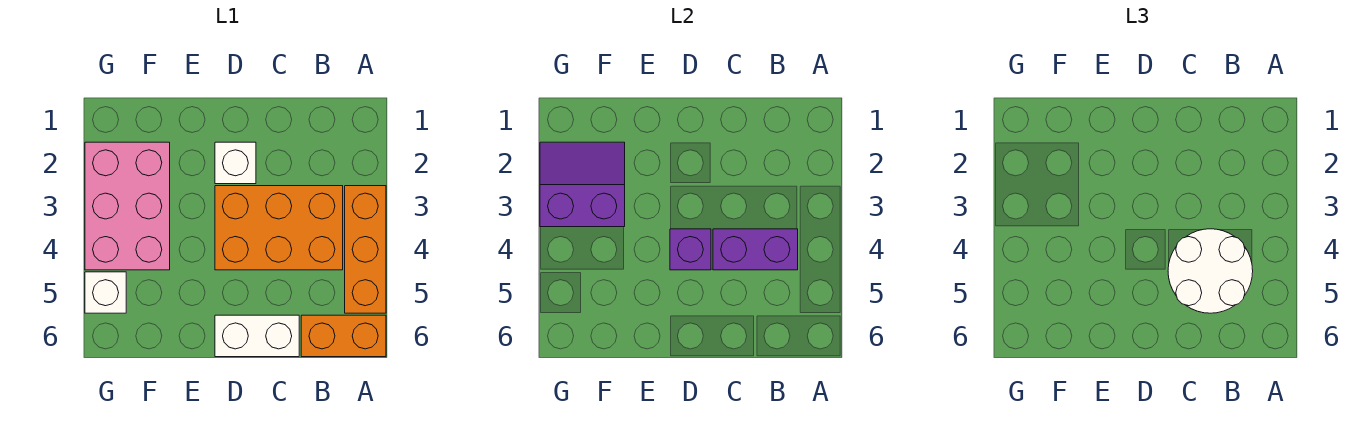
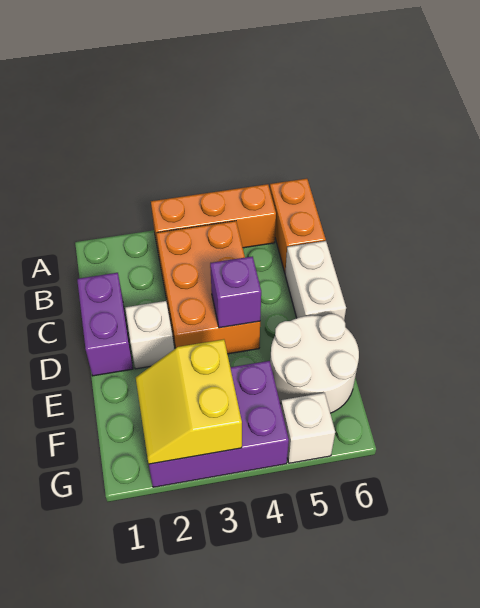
purple brick B4:C4 level 2 -> purple brick C1:D1 level 1
white round brick B4:C5 level 3 -> white round brick E5:F6 level 1
pink brick F2:G4 level 1 -> purple brick F2:G4 level 1
purple slope F2:G3 level 2 top 3 -> yellow slope F2:G3 level 2 top 3

